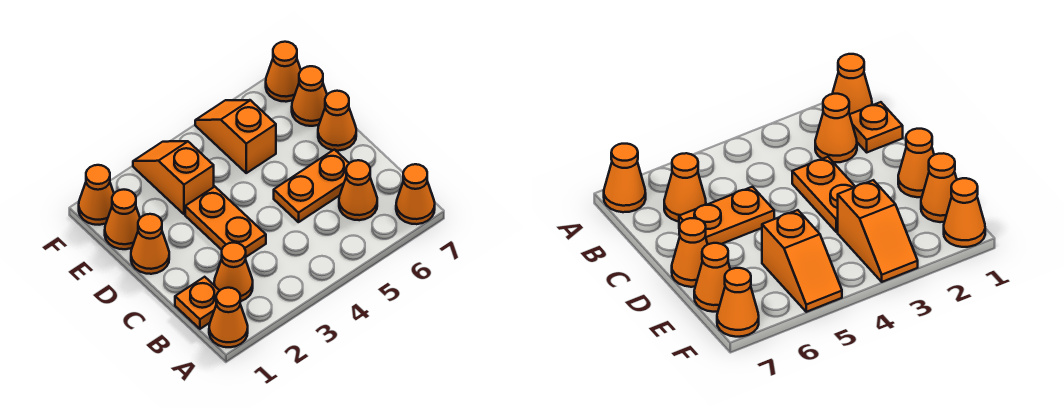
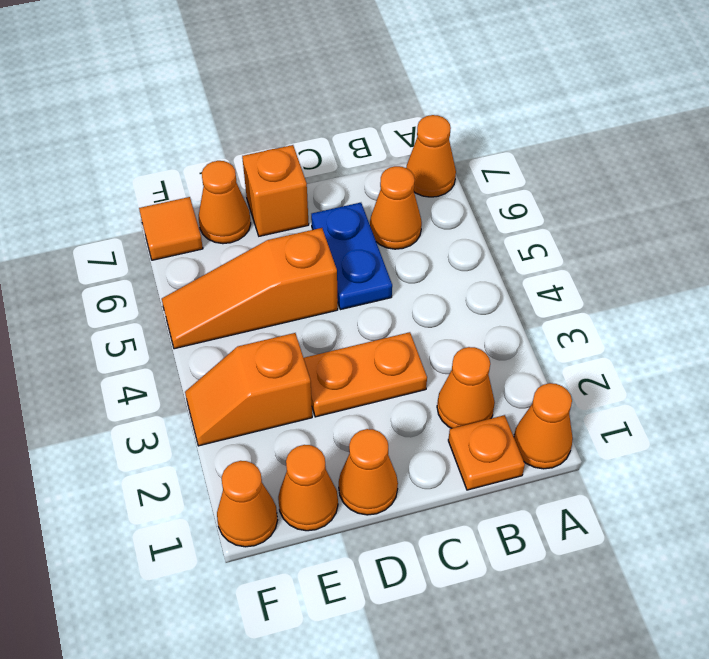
orange plate C5:C6 level 1 -> blue plate C5:C6 level 1
orange cone D7 level 1 -> orange brick D7 level 1
orange slope E5:F5 level 1 top E -> orange slope D5:F5 level 1 top D
orange cone F7 level 1 -> orange tile F7 level 1

